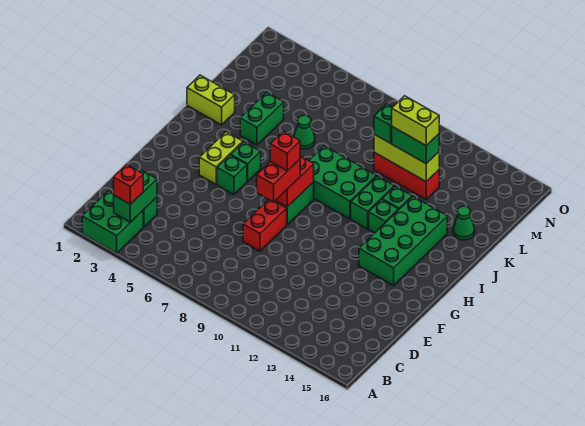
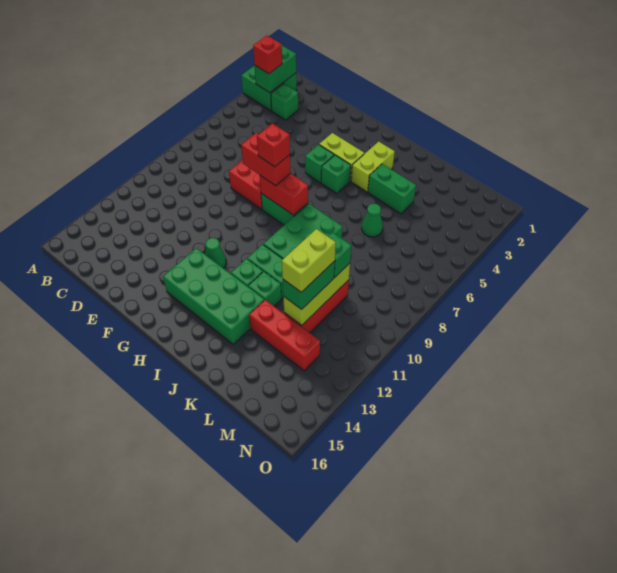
green brick B3:C3 level 2 -> green brick B2:B3 level 2
lime brick J1:J2 level 1 -> lime brick I3:I4 level 1
none -> red brick K13:M13 level 1
green cone K15 level 1 -> green cone G12 level 1

